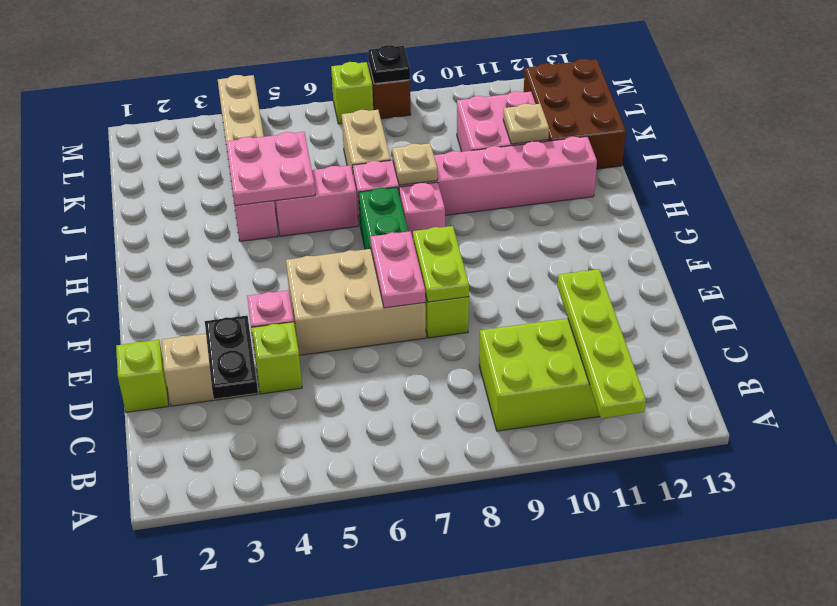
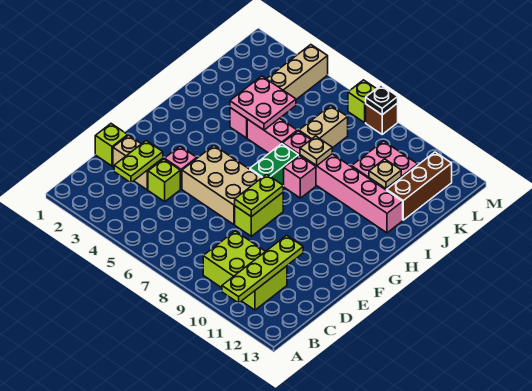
black plate C3:D3 level 2 -> lime plate C3:D3 level 2
pink plate E7:F7 level 2 -> none
brown brick J12:L13 level 1 -> brown brick J12:L12 level 1

